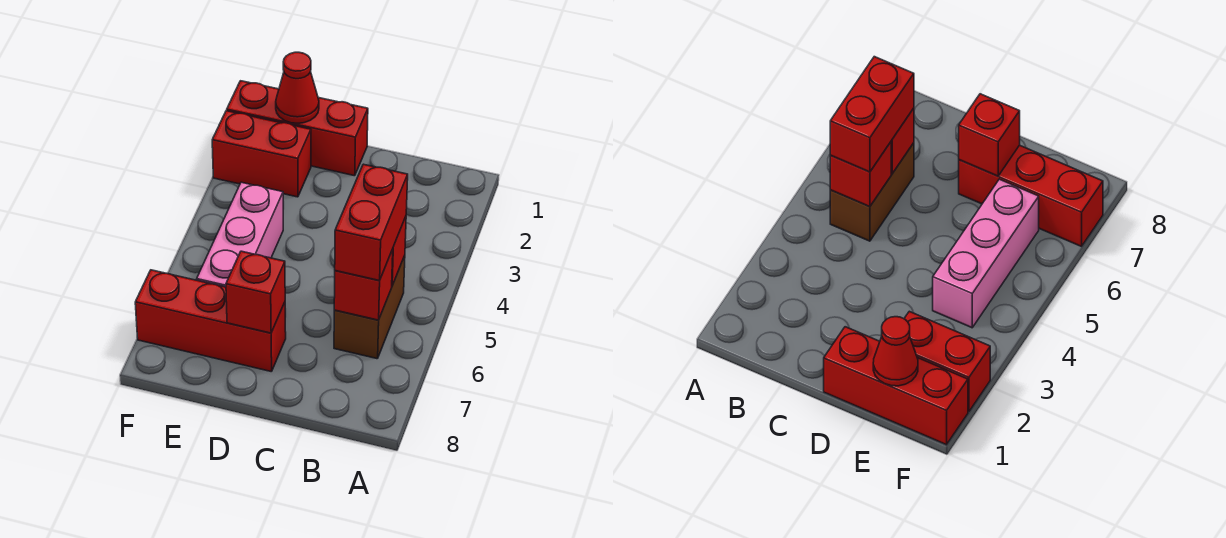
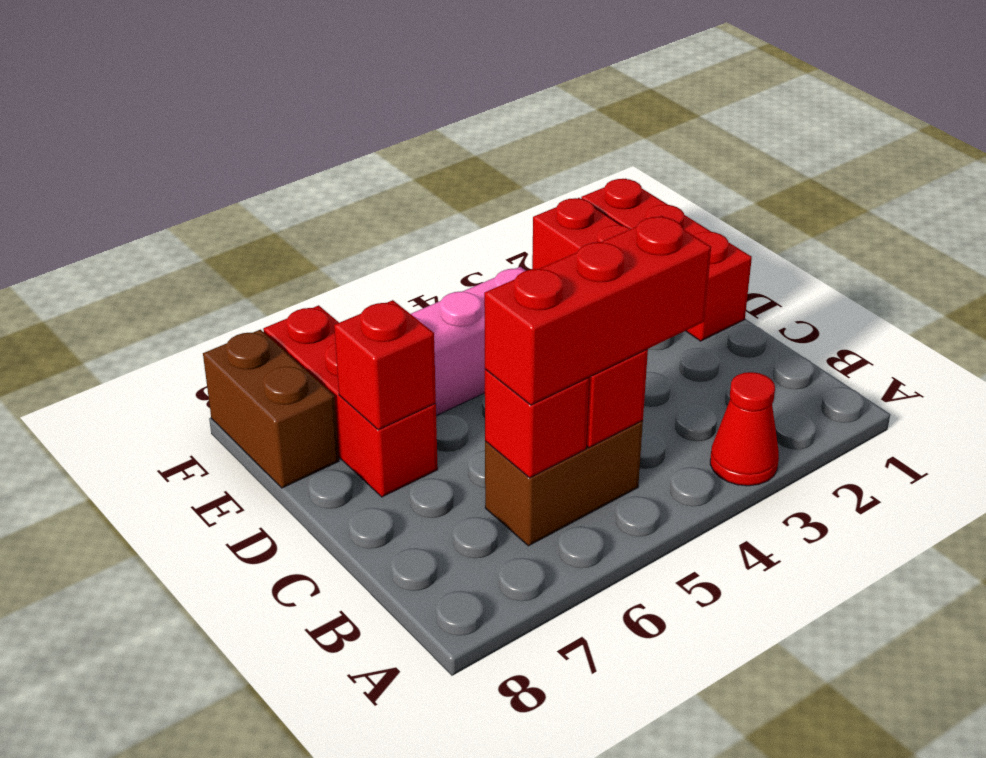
red brick B5:B6 level 3 -> red brick B4:B6 level 3
red cone E1 level 2 -> red cone A3 level 1
none -> brown brick E8:F8 level 1

